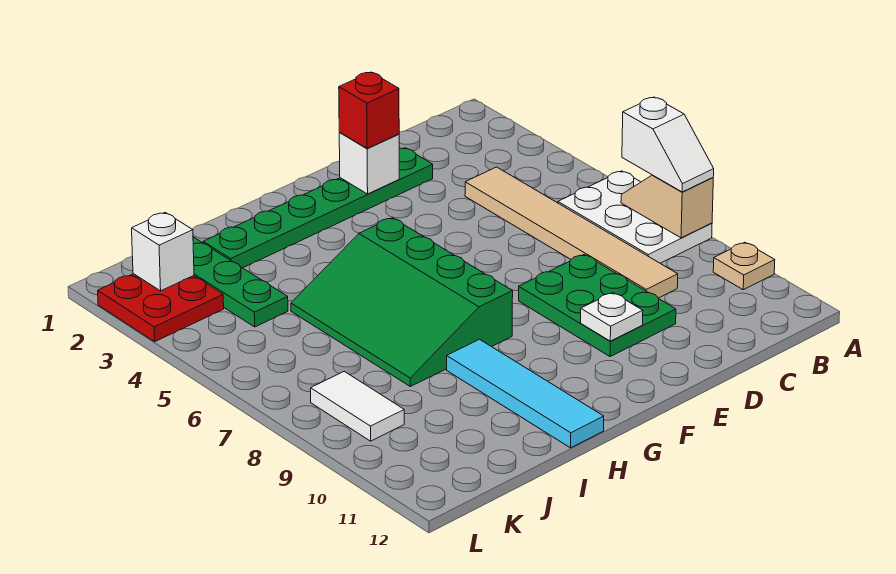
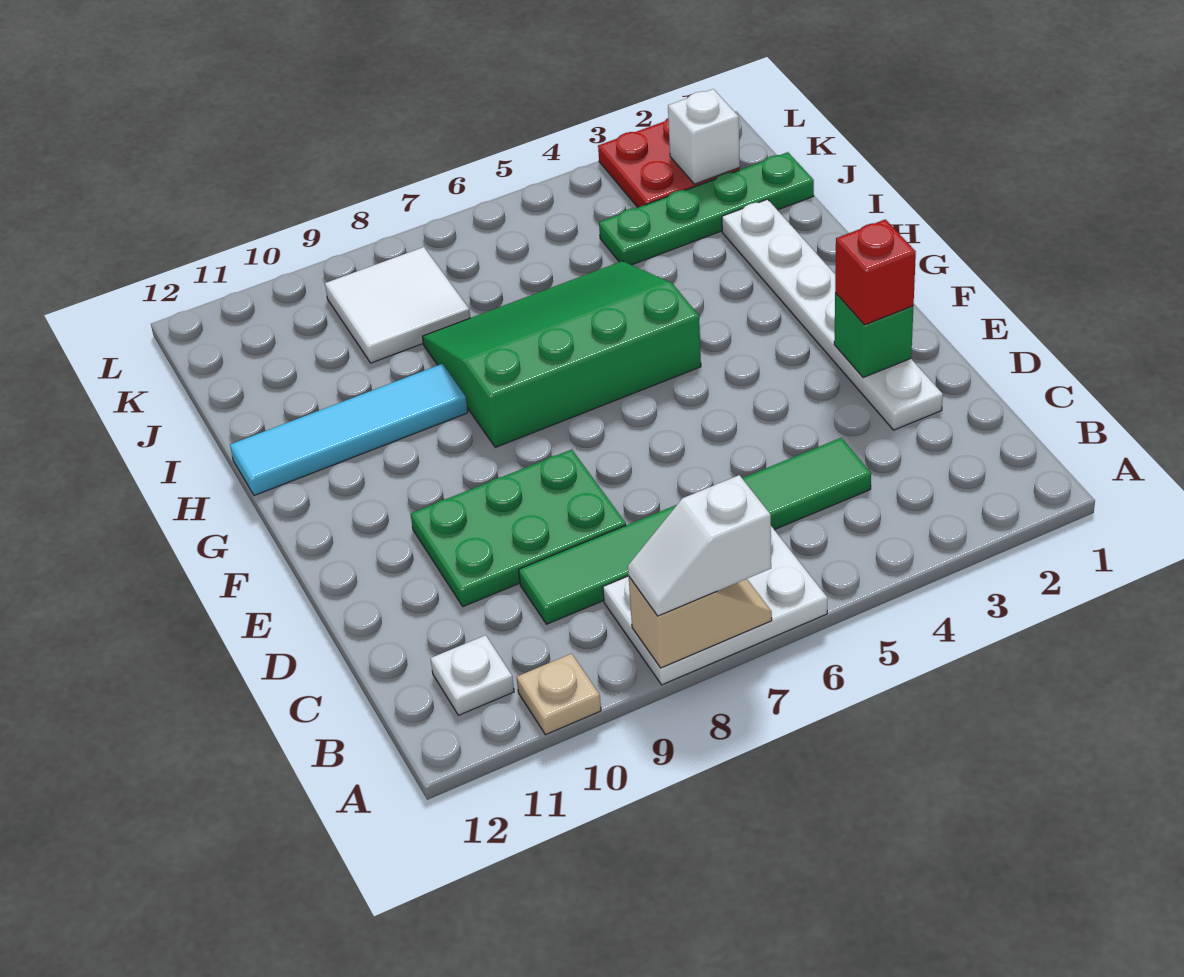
tan tile C4:C9 level 1 -> green tile C4:C9 level 1
green plate D2:I2 level 1 -> white plate D2:I2 level 1
white brick E2 level 2 -> green brick E2 level 2
white plate E10 level 2 -> white plate B11 level 1
white tile K8:K9 level 1 -> white tile J8:K9 level 1

